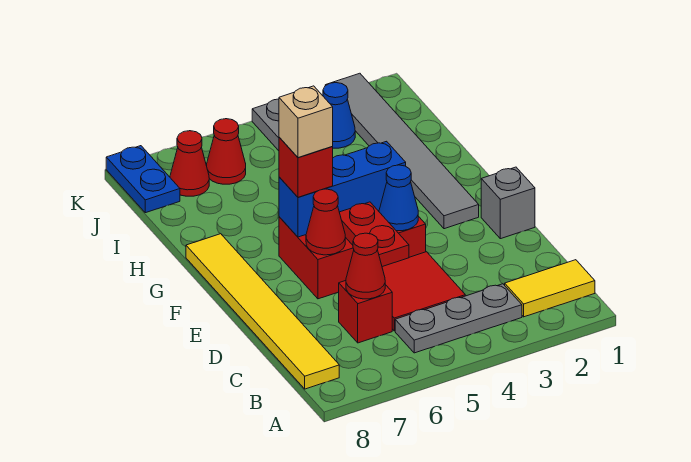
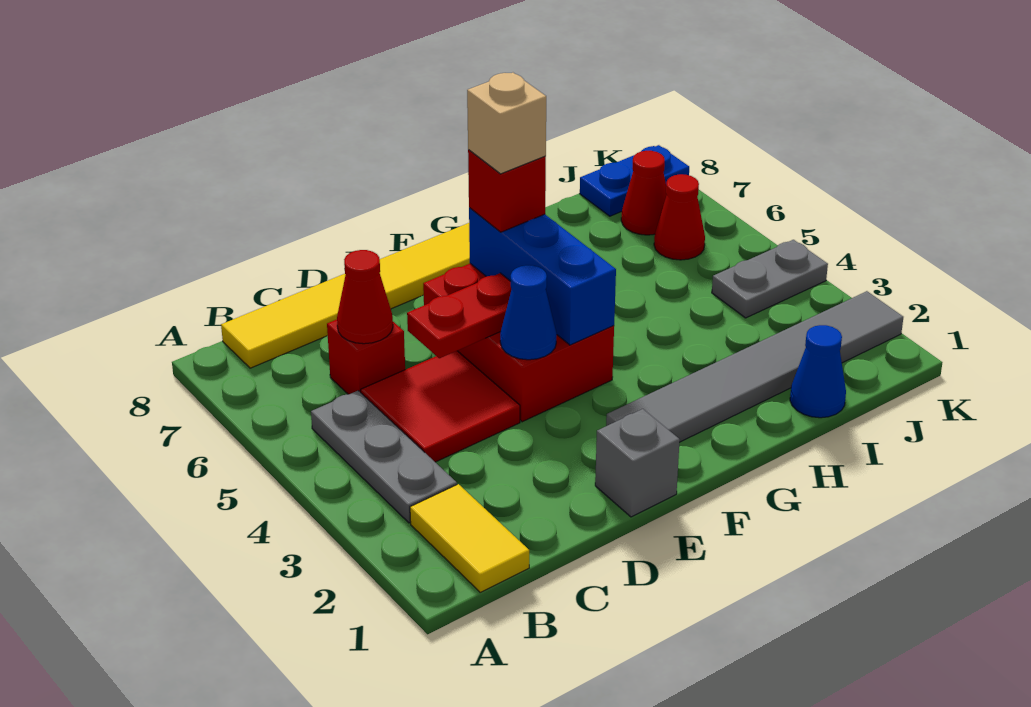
red cone E6 level 2 -> none
blue cone J3 level 1 -> blue cone I1 level 1

